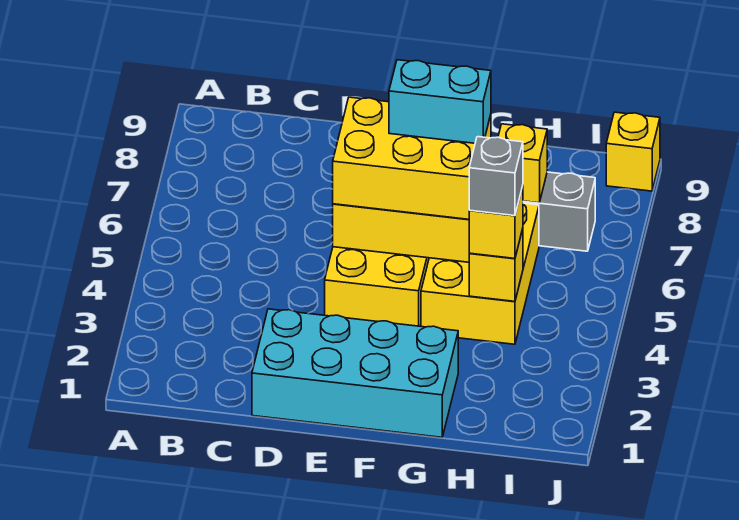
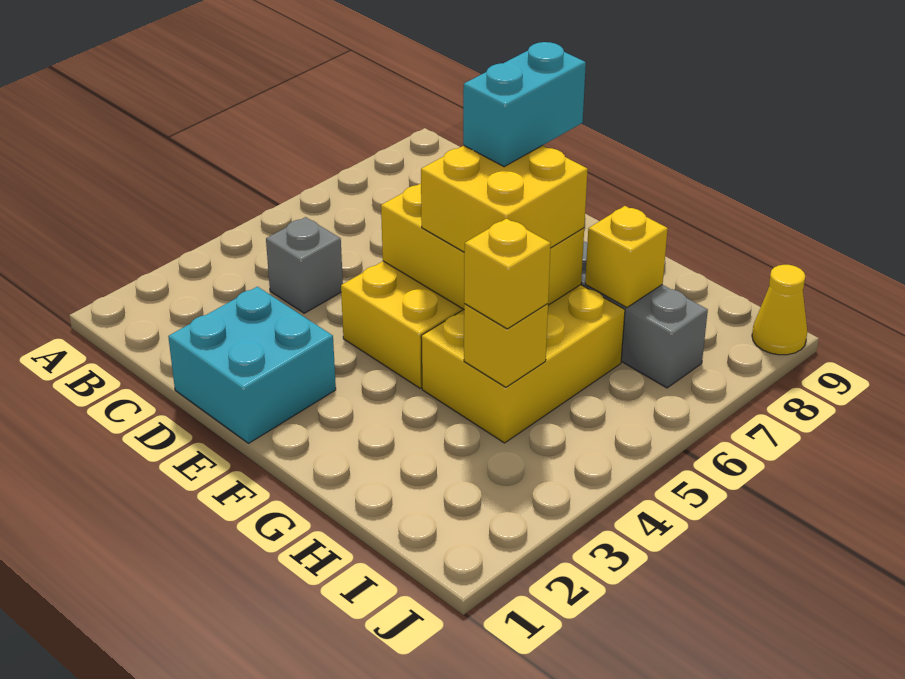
cyan brick D1:G2 level 1 -> cyan brick D1:E2 level 1
yellow brick E5:G6 level 3 -> yellow brick F5:G6 level 3
cyan brick F6:G6 level 4 -> cyan brick F6:F7 level 4
grey brick H4 level 4 -> grey brick C4 level 1
yellow brick J9 level 1 -> yellow cone J9 level 1

